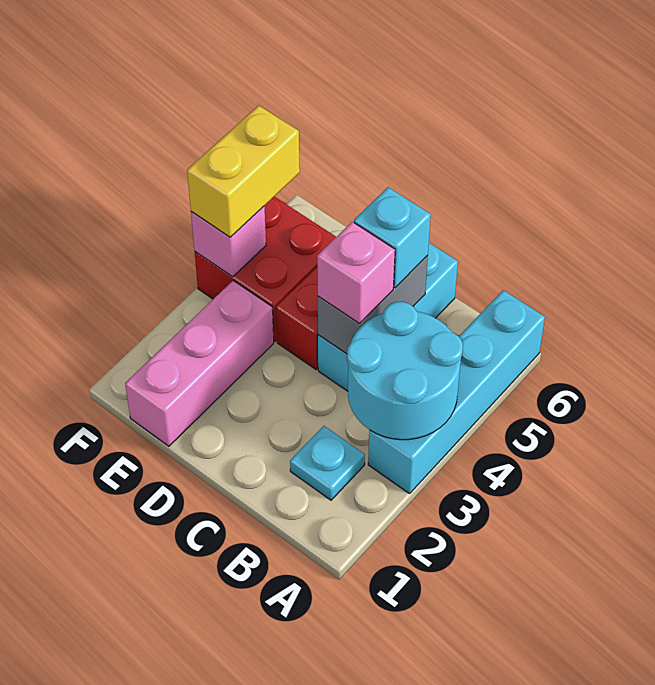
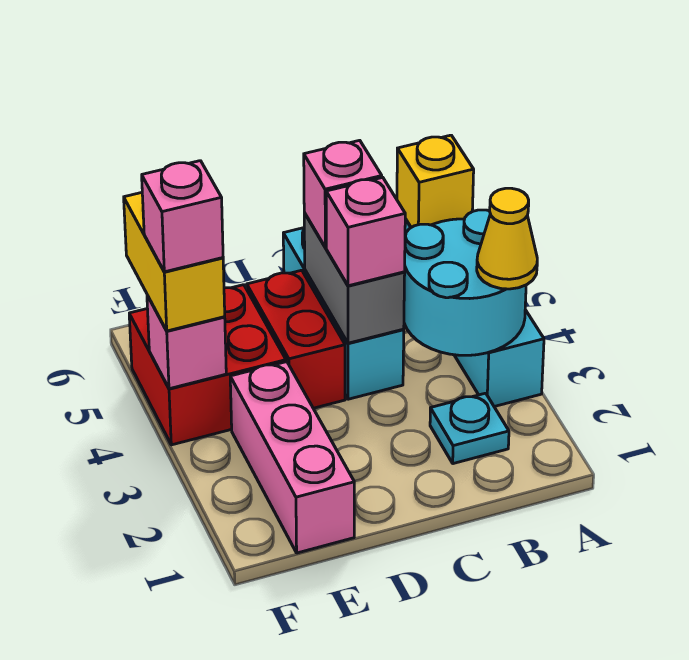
none -> yellow cone A3 level 3
none -> yellow brick A6 level 2
cyan brick C5 level 3 -> pink brick C5 level 3
none -> pink brick F4 level 4

